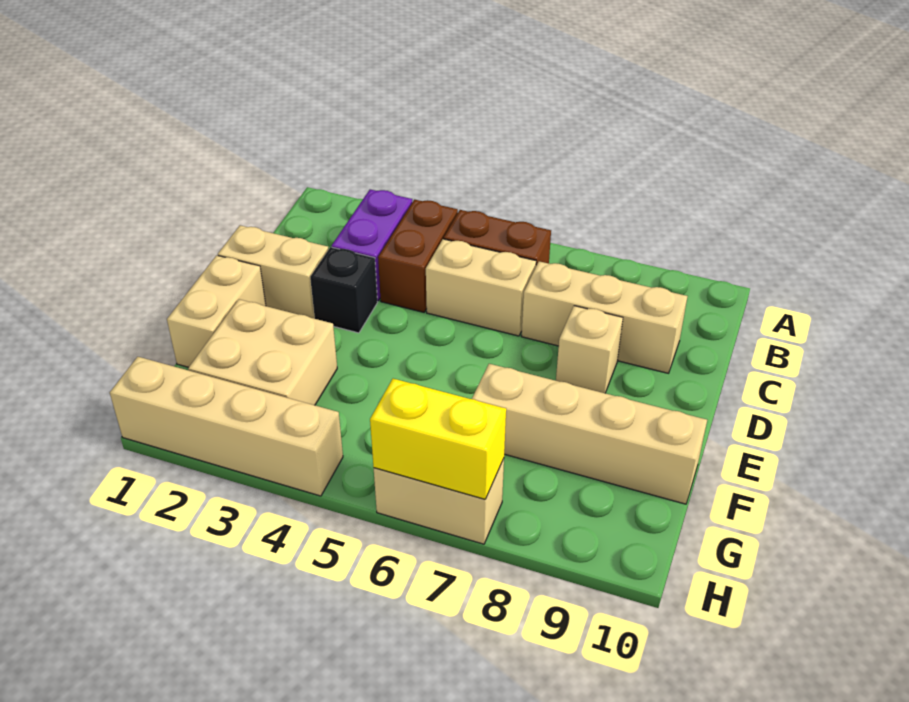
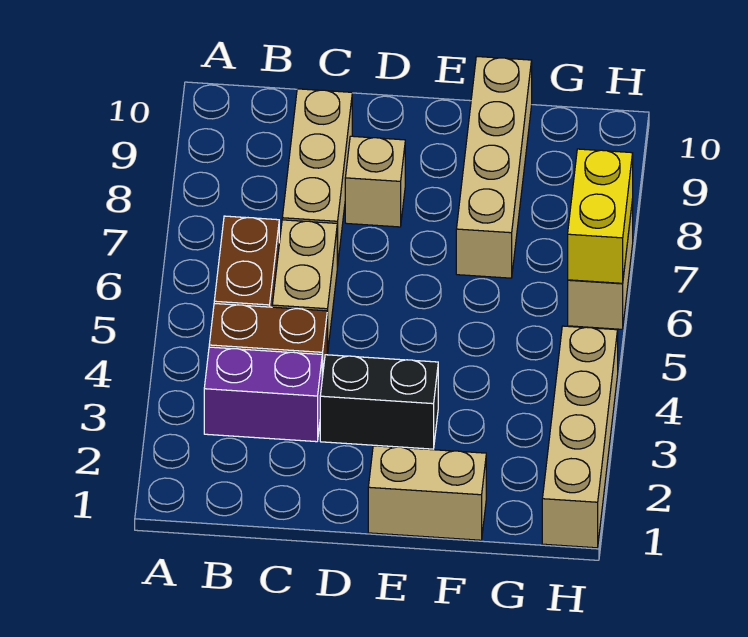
tan brick D1:D2 level 1 -> none
black brick D3 level 1 -> black brick D3:E3 level 1
tan brick F2:G3 level 1 -> none

